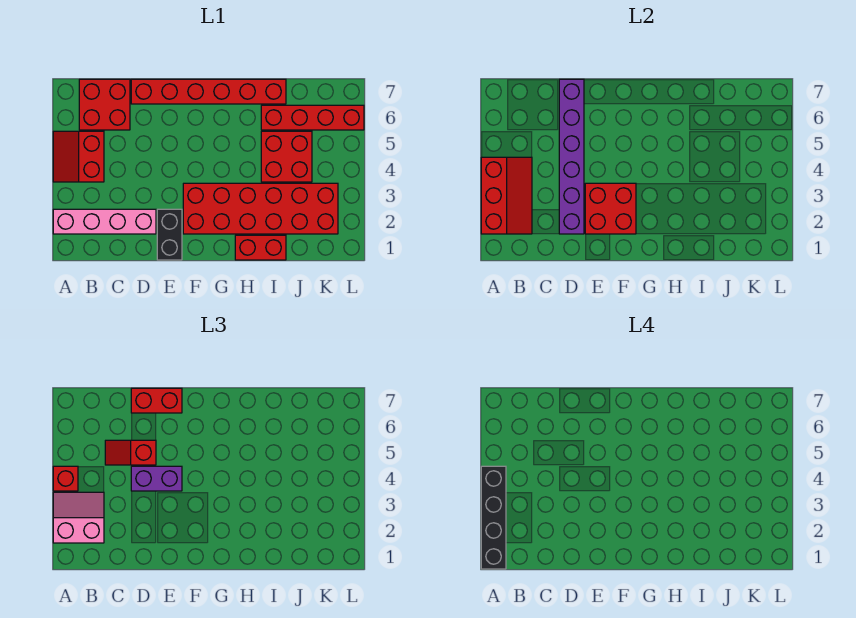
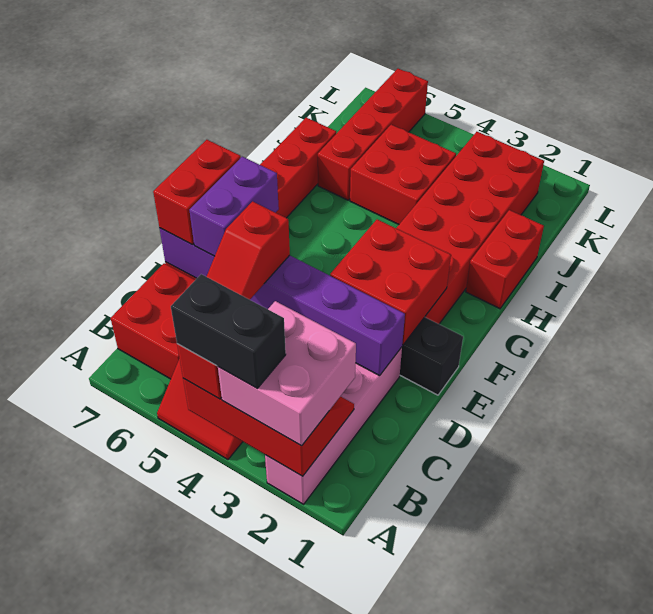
black brick A1:A4 level 4 -> black brick A3:A4 level 4
pink slope A2:B3 level 3 top 2 -> pink brick A2:B3 level 3
purple brick D4:E4 level 3 -> purple brick D6:E6 level 3

